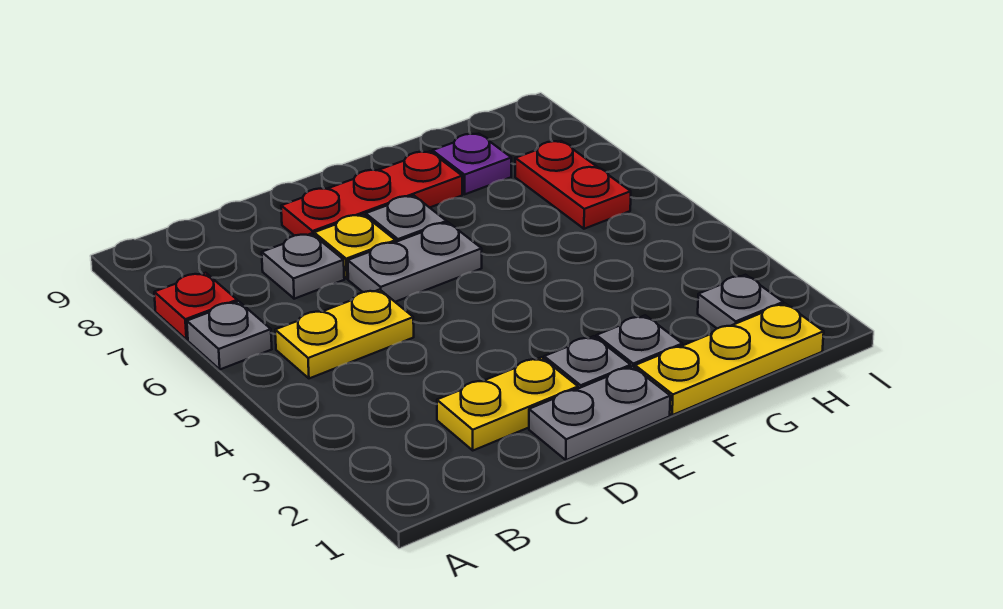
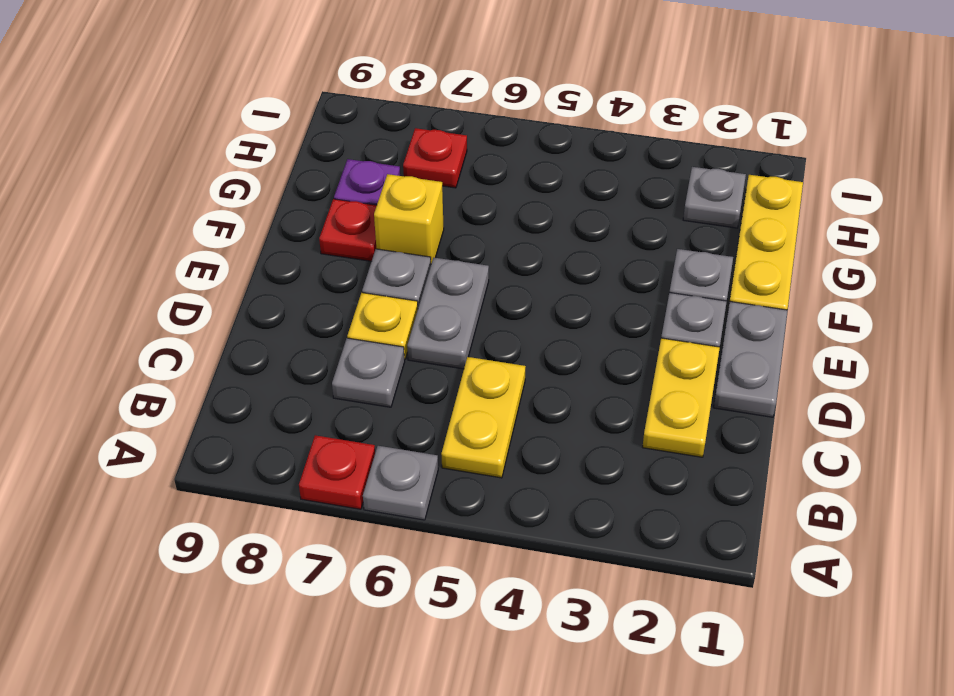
red plate D8:F8 level 1 -> red plate F8 level 1
none -> yellow brick F7 level 1
red plate H6:H7 level 1 -> red plate H7 level 1

